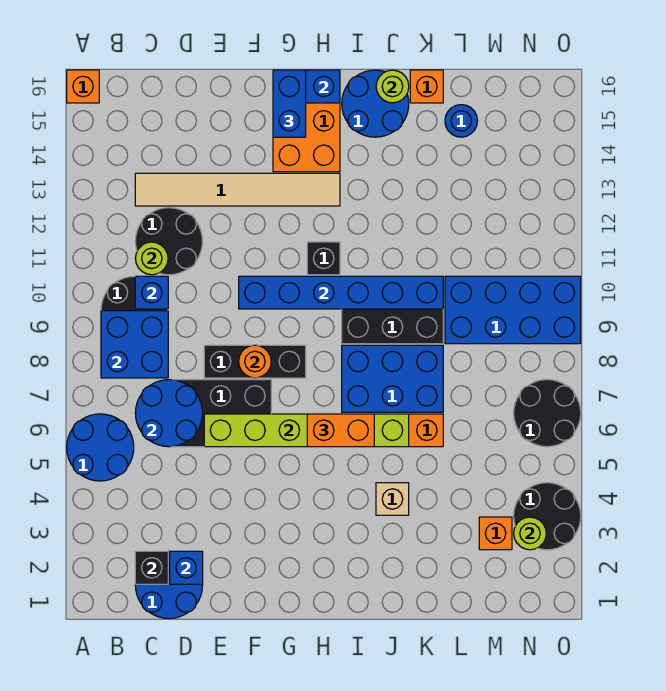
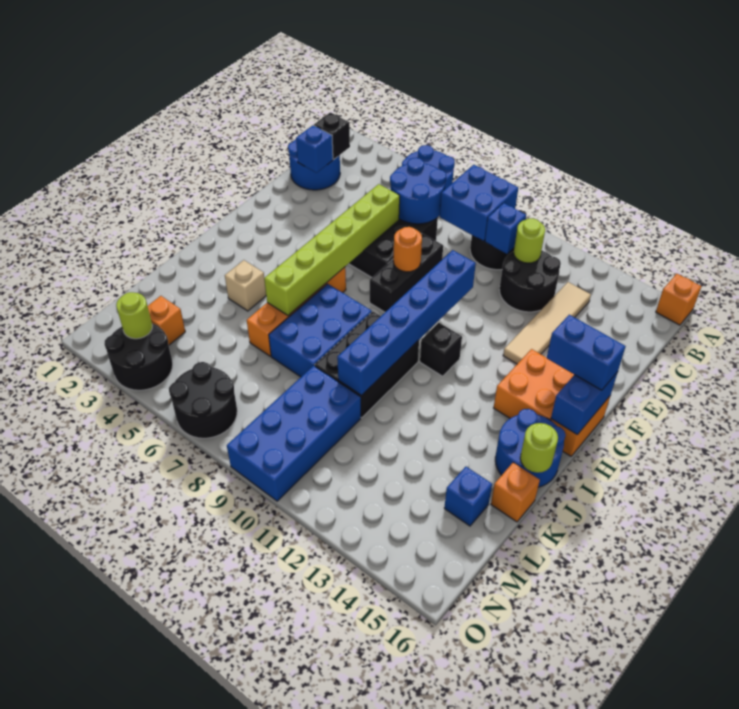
tan tile C13:H13 level 1 -> tan tile C13:F13 level 1
orange brick H6:I6 level 3 -> none
blue round brick L15 level 1 -> blue brick L15 level 1

